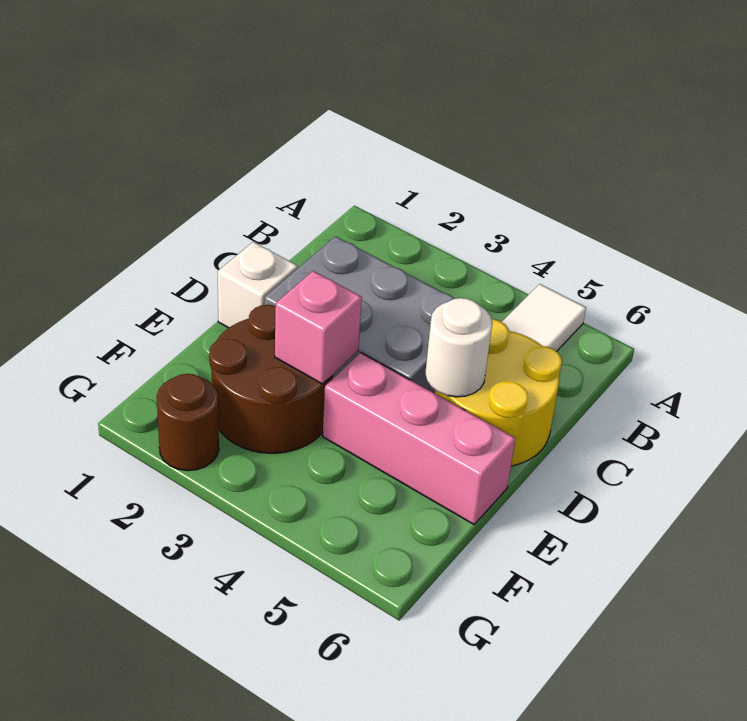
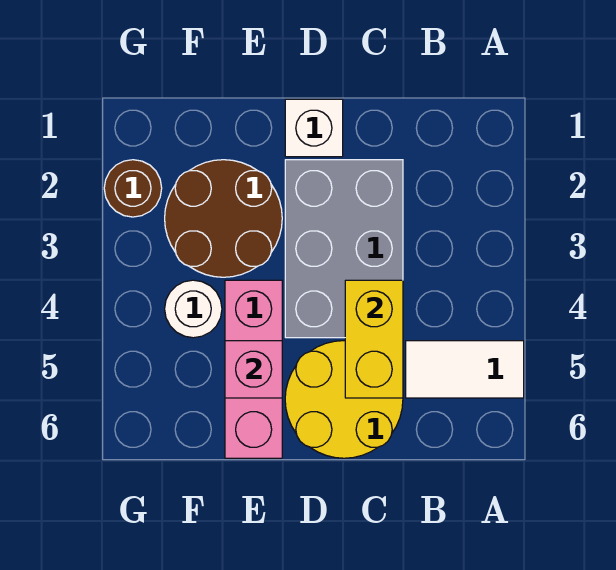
none -> yellow brick C4:C5 level 2
white round brick D5 level 2 -> white round brick F4 level 1
pink brick E3 level 2 -> pink brick E5 level 2

